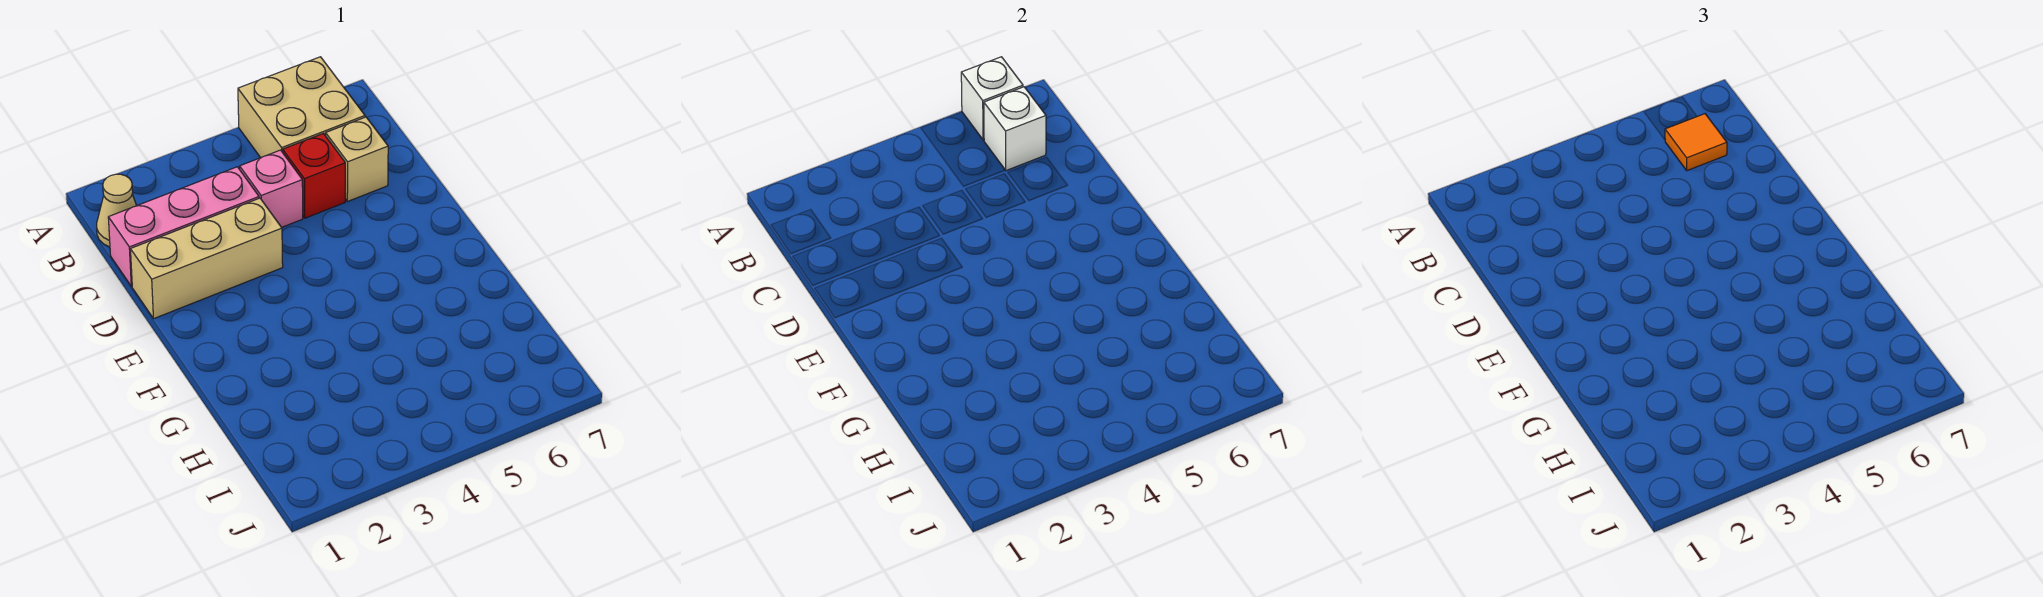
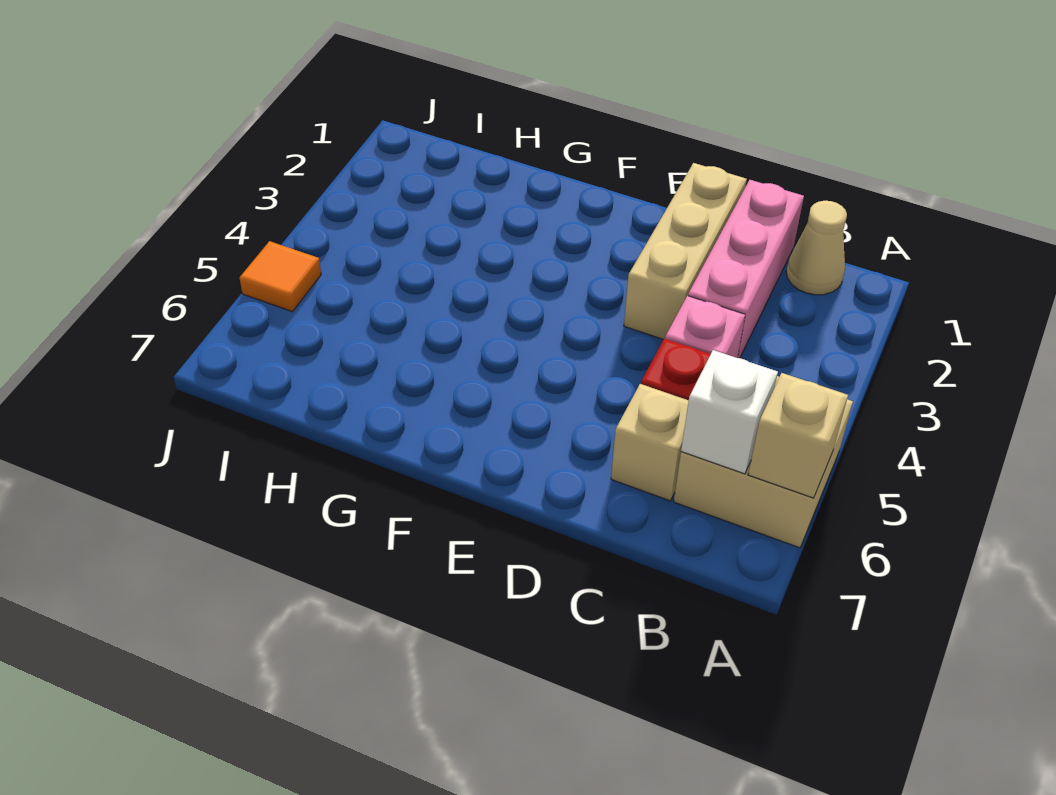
white brick A6 level 2 -> tan brick A6 level 2
orange tile B6 level 3 -> orange tile J5 level 1

